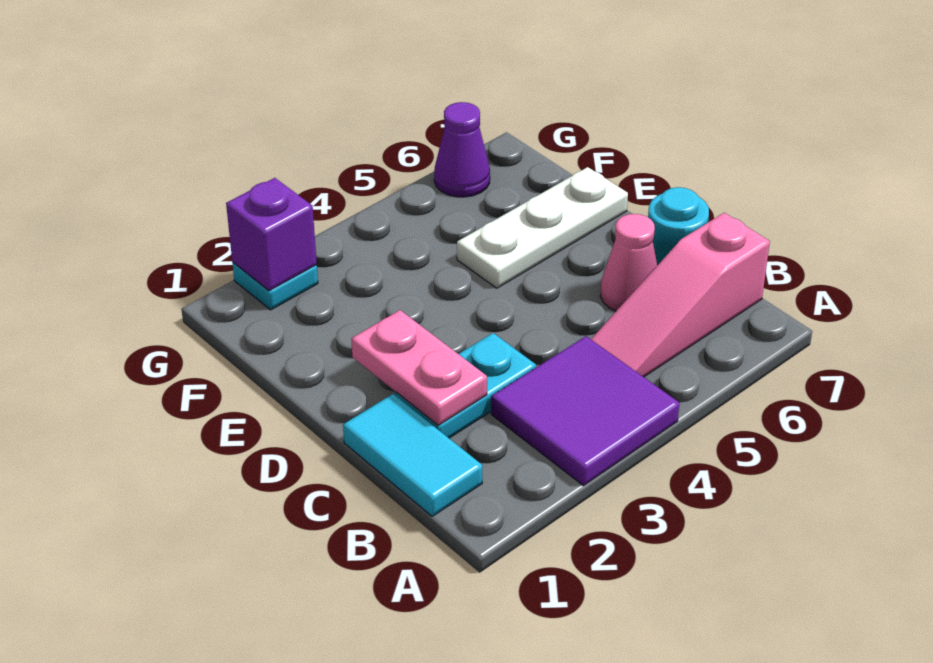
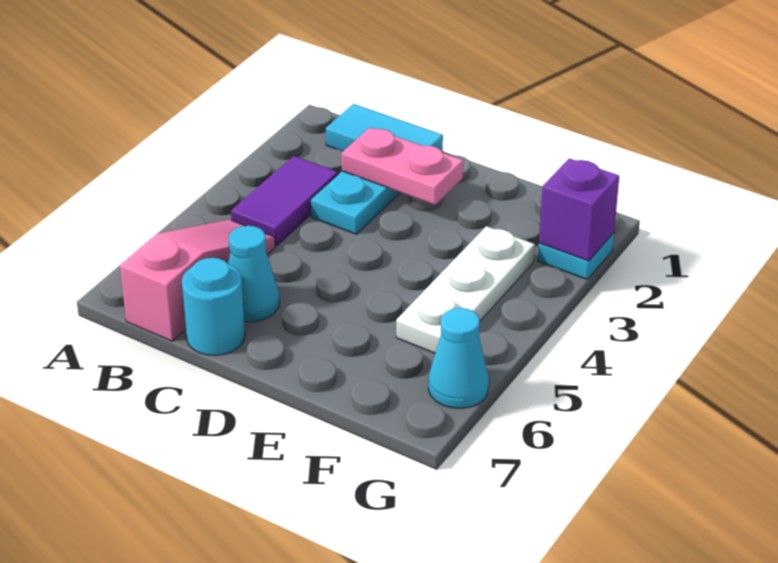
purple tile A3:B4 level 1 -> purple tile B3:B4 level 1
pink cone C6 level 1 -> cyan cone C6 level 1
white plate E5:E7 level 1 -> white plate F3:F5 level 1
purple cone G6 level 1 -> cyan cone G6 level 1

